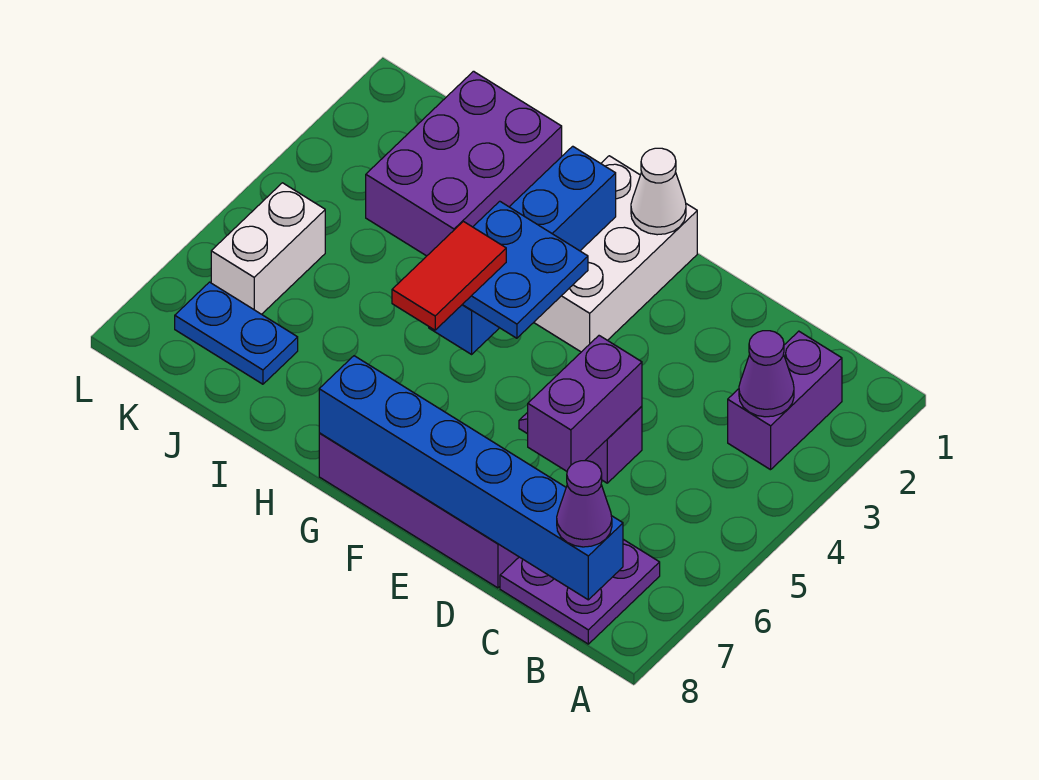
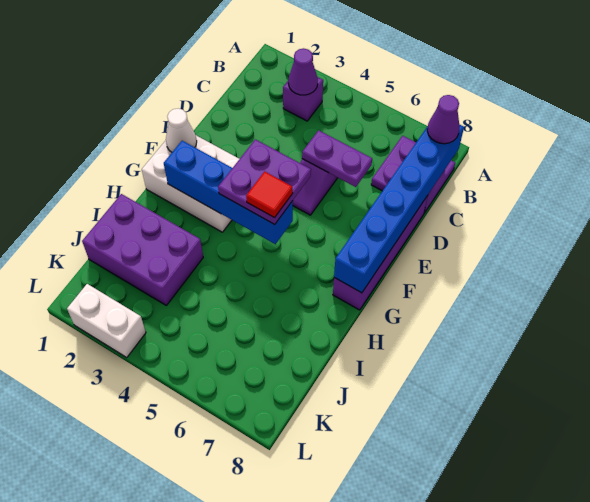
purple brick B2:B3 level 1 -> purple brick B3 level 1
purple brick D5:D6 level 2 -> purple plate D5:D6 level 2
blue plate F4:G5 level 3 -> purple plate F4:G5 level 3
red tile G5:G6 level 4 -> red tile G5 level 4
blue plate J7:K7 level 1 -> none
white brick K5:K6 level 1 -> white brick L2:L3 level 1

